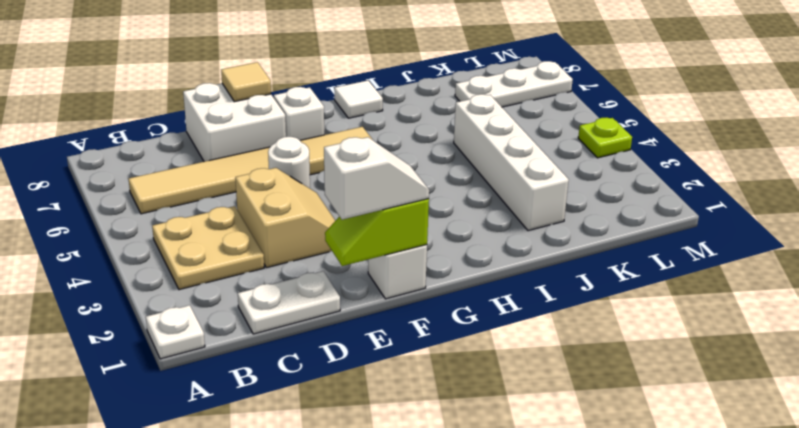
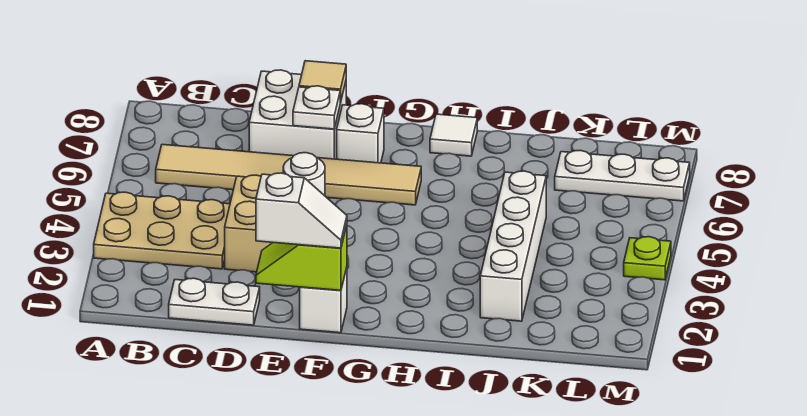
white plate A1 level 1 -> white plate E7 level 2
tan plate B3:C4 level 1 -> tan plate A3:C4 level 1

